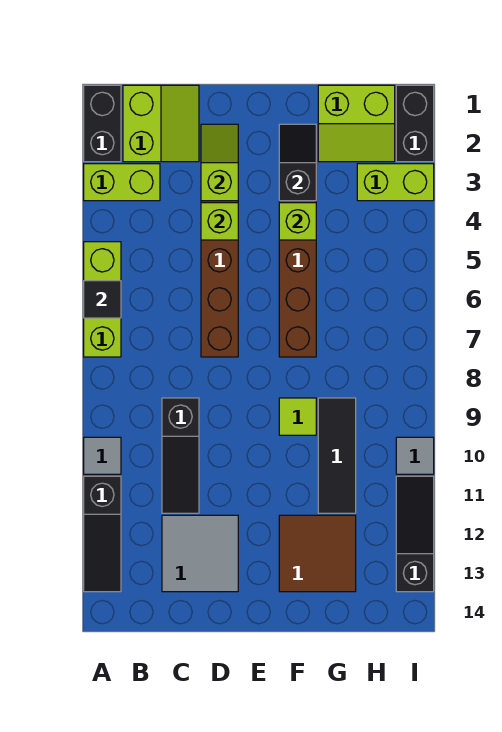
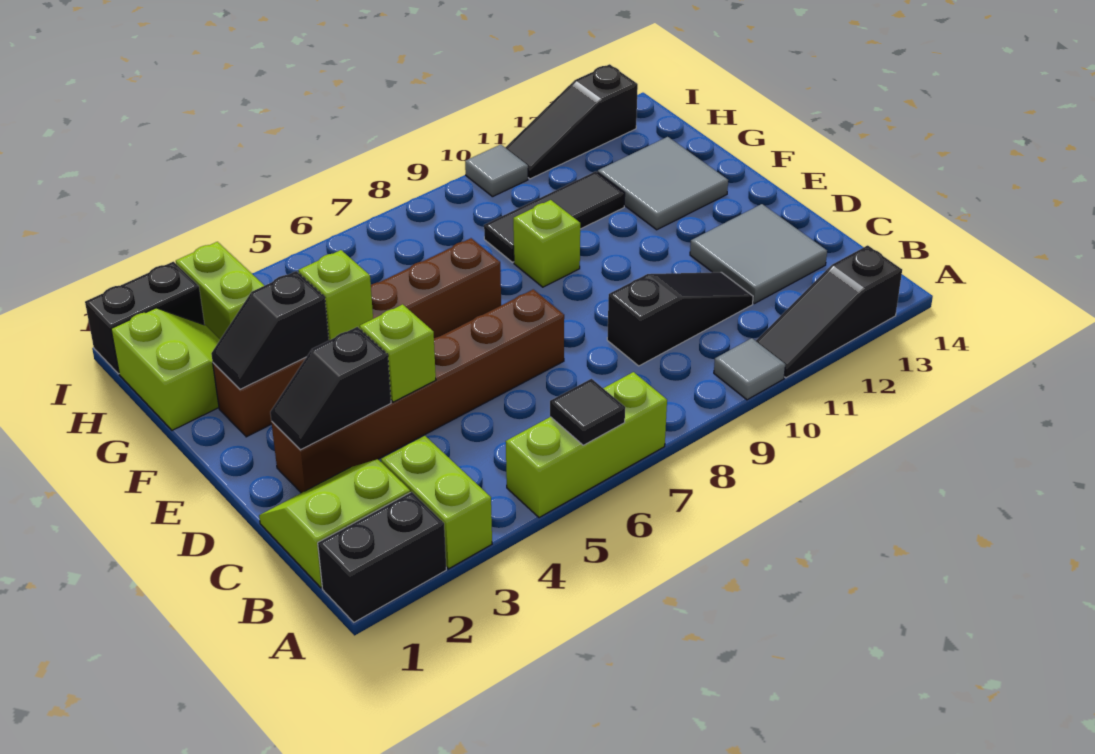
black slope A11:A13 level 1 top 11 -> black slope A11:A13 level 1 top 13
lime slope D2:D3 level 2 top 3 -> black slope D2:D3 level 2 top 3
lime tile F9 level 1 -> lime brick F9 level 1
brown tile F12:G13 level 1 -> grey tile F12:G13 level 1

